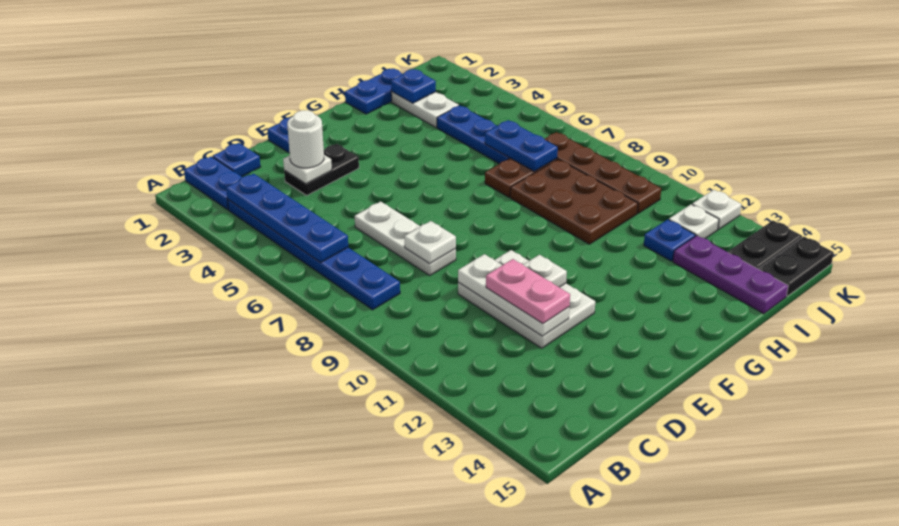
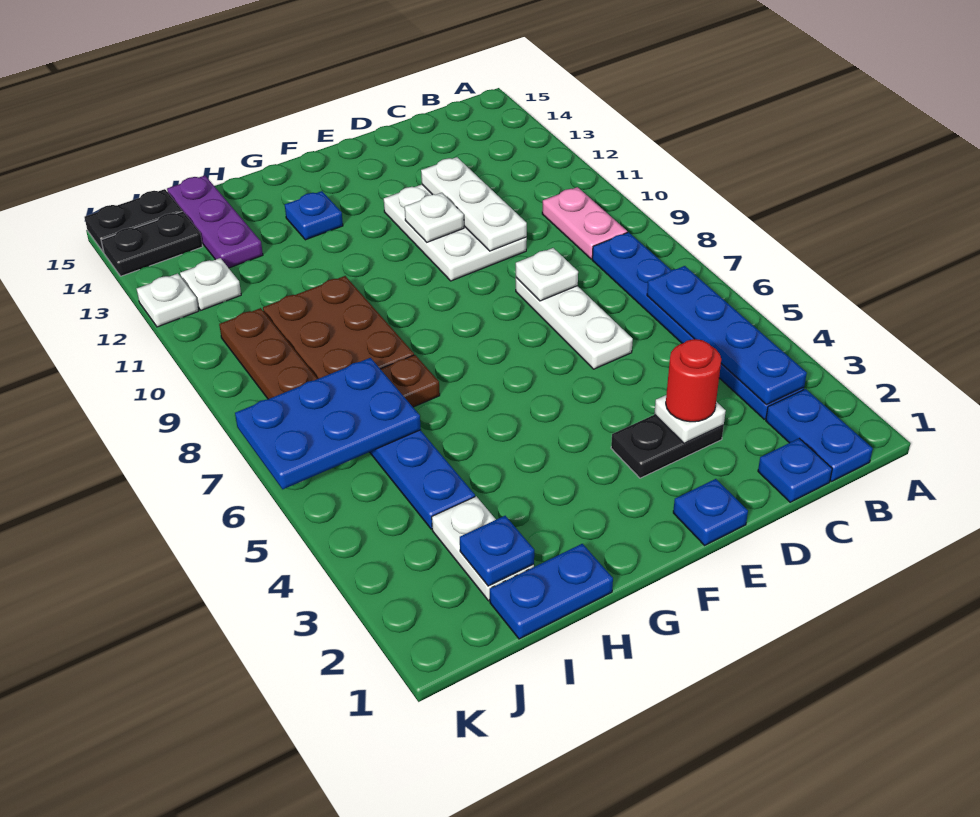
white round brick D3 level 3 -> red round brick D3 level 3
pink plate D11:D12 level 3 -> pink plate B9:B10 level 1
blue plate I6:I7 level 2 -> blue plate I6:K7 level 2
blue plate I12 level 1 -> blue plate G13 level 1

